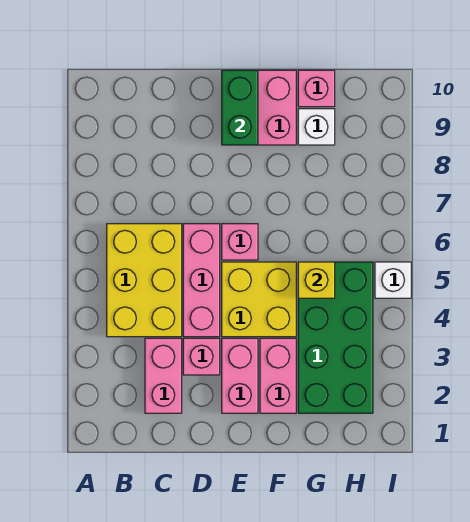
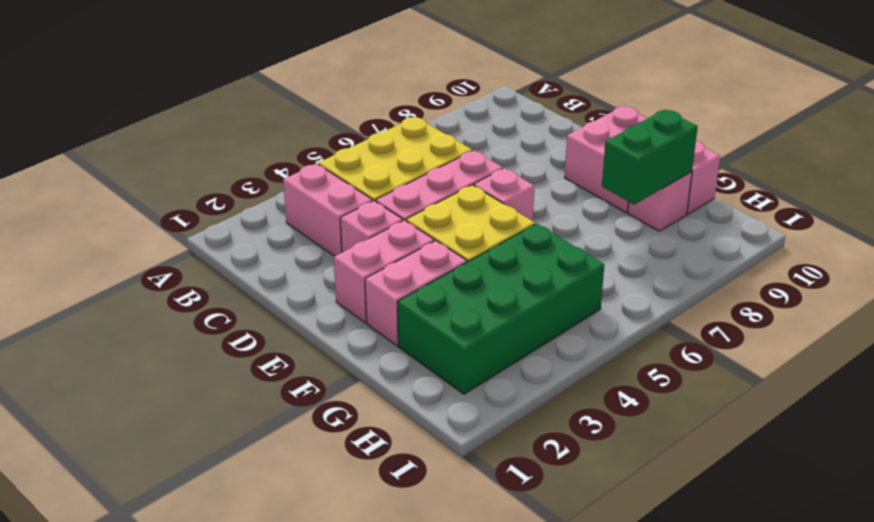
pink brick C2:C3 level 1 -> pink brick B3:C3 level 1
green brick E9:E10 level 2 -> green brick G8:G9 level 2
yellow brick G5 level 2 -> none
white brick G9 level 1 -> pink brick G9 level 1
white brick I5 level 1 -> none

